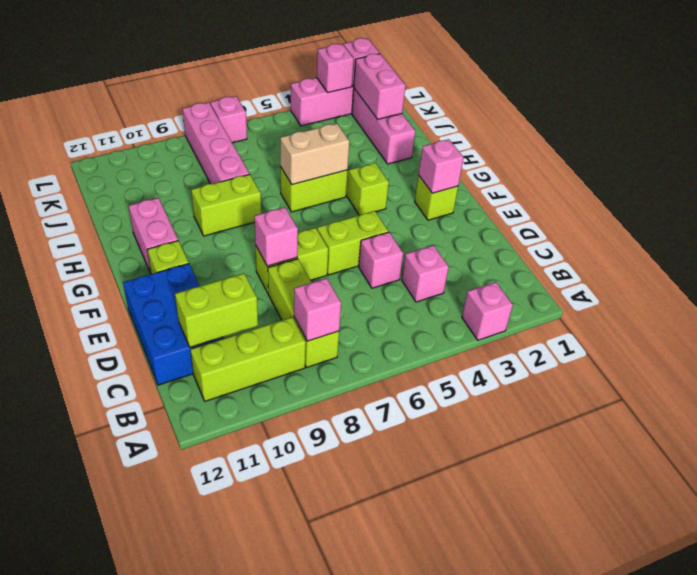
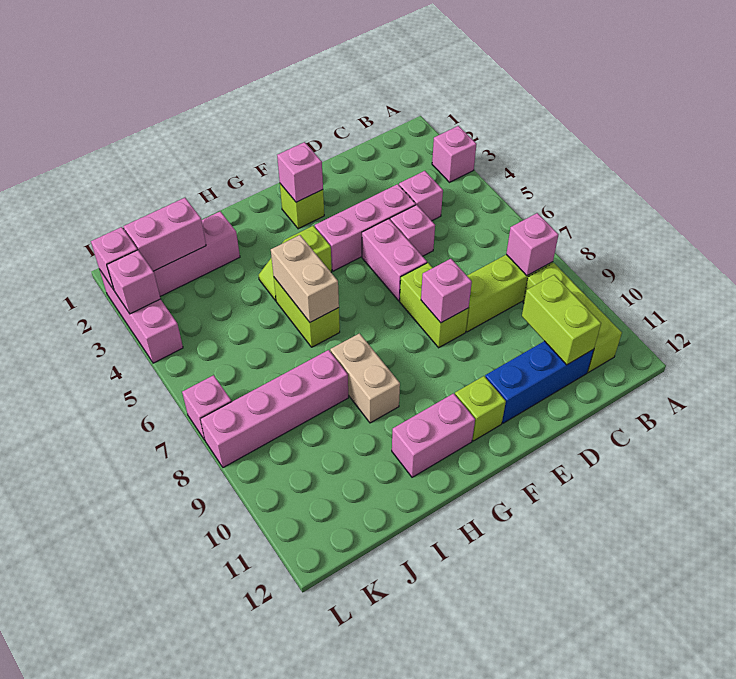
blue brick C11:E12 level 1 -> blue brick C11:E11 level 1
none -> pink brick D4:F4 level 1
lime brick E5:E6 level 1 -> pink brick E5:E6 level 1
lime brick H8:H9 level 1 -> tan brick H8:H9 level 1

